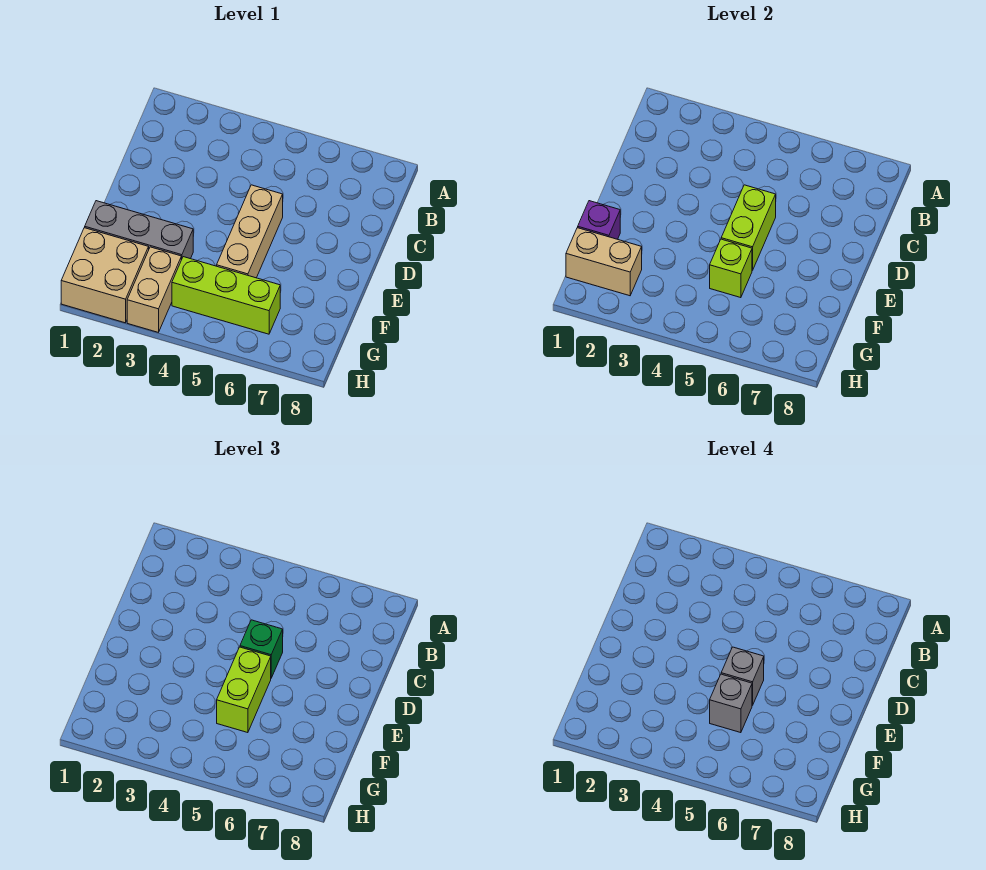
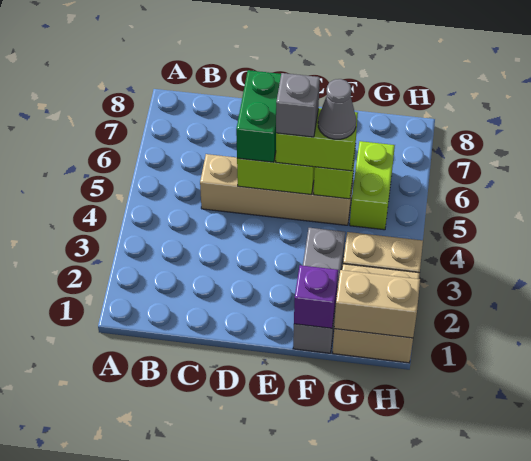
tan brick D5:F5 level 1 -> tan brick C5:F5 level 1
green brick D5 level 3 -> green brick D5:D6 level 3
grey brick F5 level 4 -> grey cone F5 level 4
tan brick G1:G2 level 2 -> tan brick G1:H1 level 2
lime brick G4:G6 level 1 -> lime brick G5:G6 level 1

